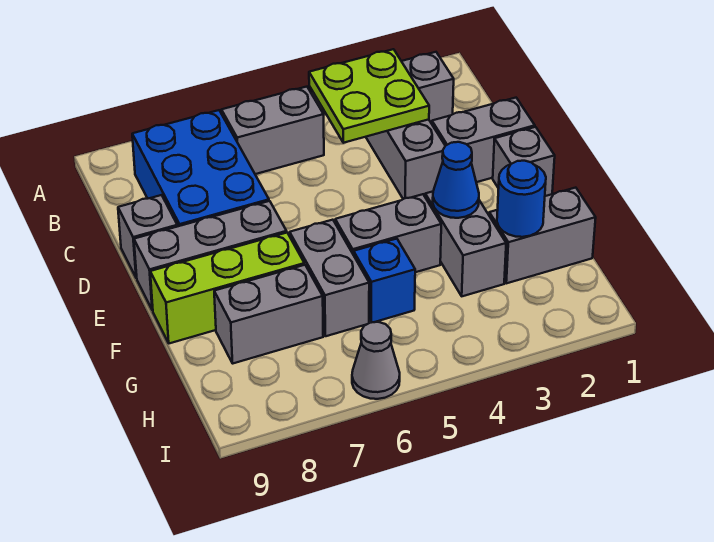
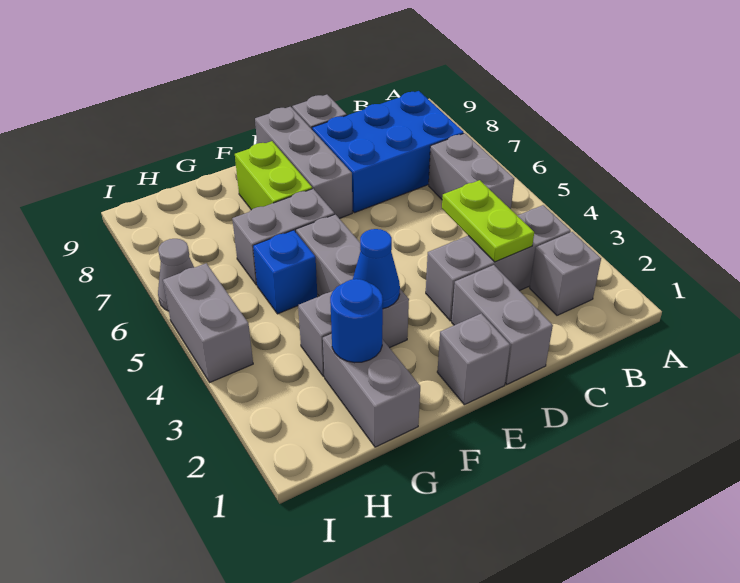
lime plate B3:C4 level 2 -> lime plate C3:C4 level 2
lime brick F7:F9 level 1 -> lime brick F7:F8 level 1
grey brick G7:G8 level 1 -> grey brick I4:I5 level 1

